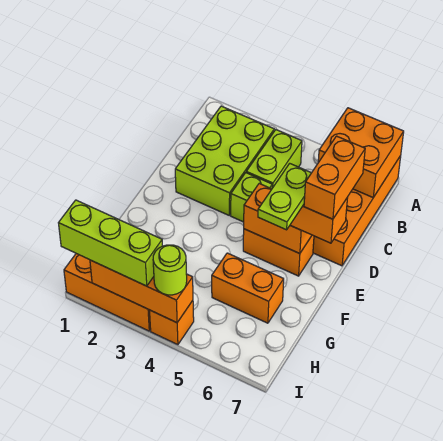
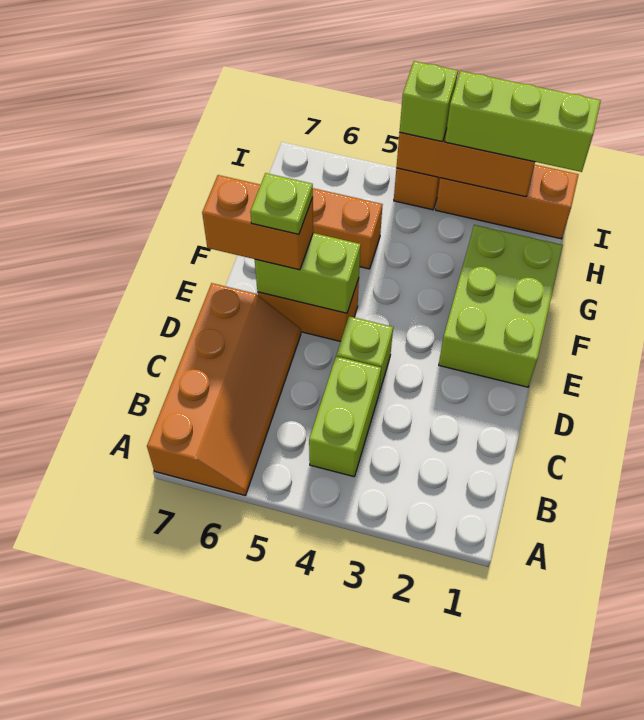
orange brick A6:B7 level 2 -> none
lime brick B2:D3 level 1 -> lime brick E1:G2 level 1
orange brick D7:E7 level 4 -> none
orange brick E5:E6 level 2 -> lime brick E5:E6 level 2
lime plate E6:F6 level 4 -> lime plate E6 level 4
lime round brick I4 level 3 -> lime brick I4 level 3

